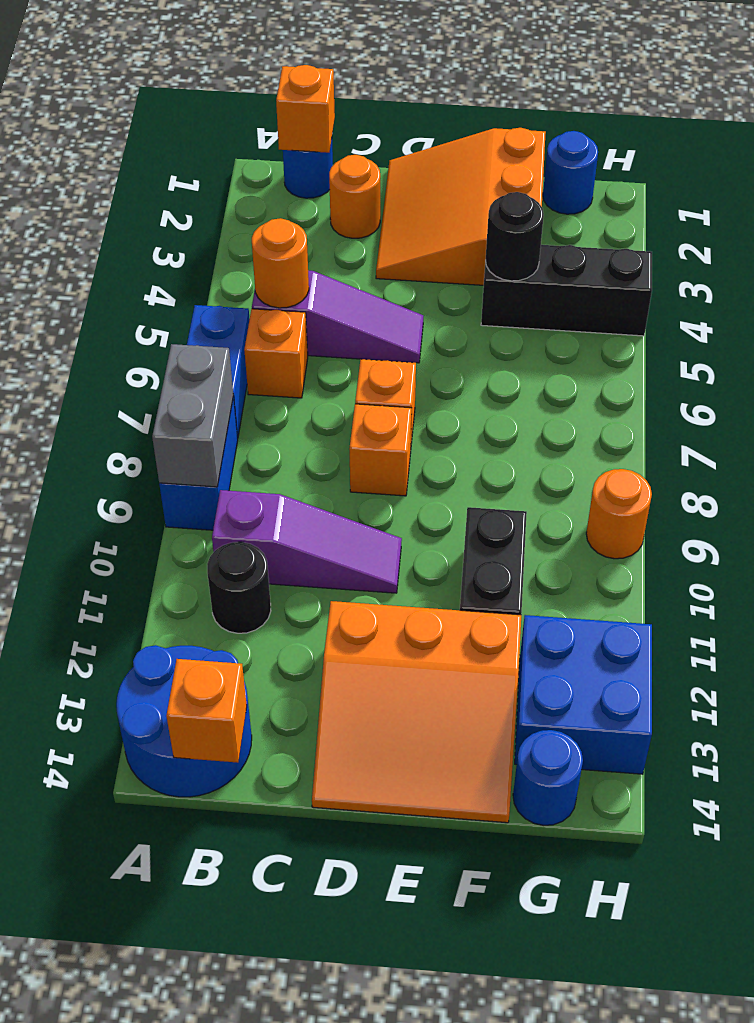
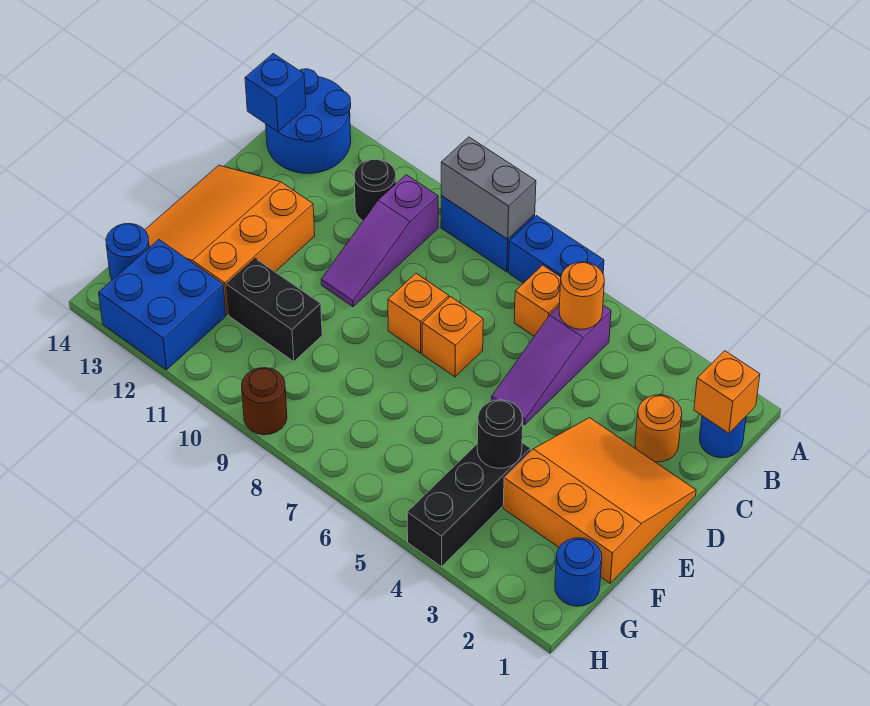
orange brick B14 level 2 -> blue brick B14 level 2
orange round brick H9 level 1 -> brown round brick H9 level 1

